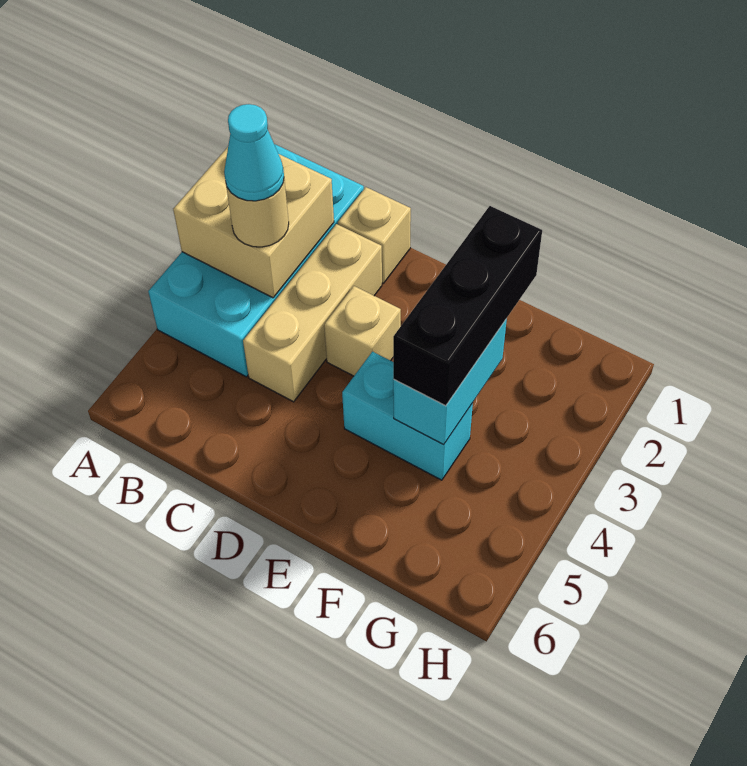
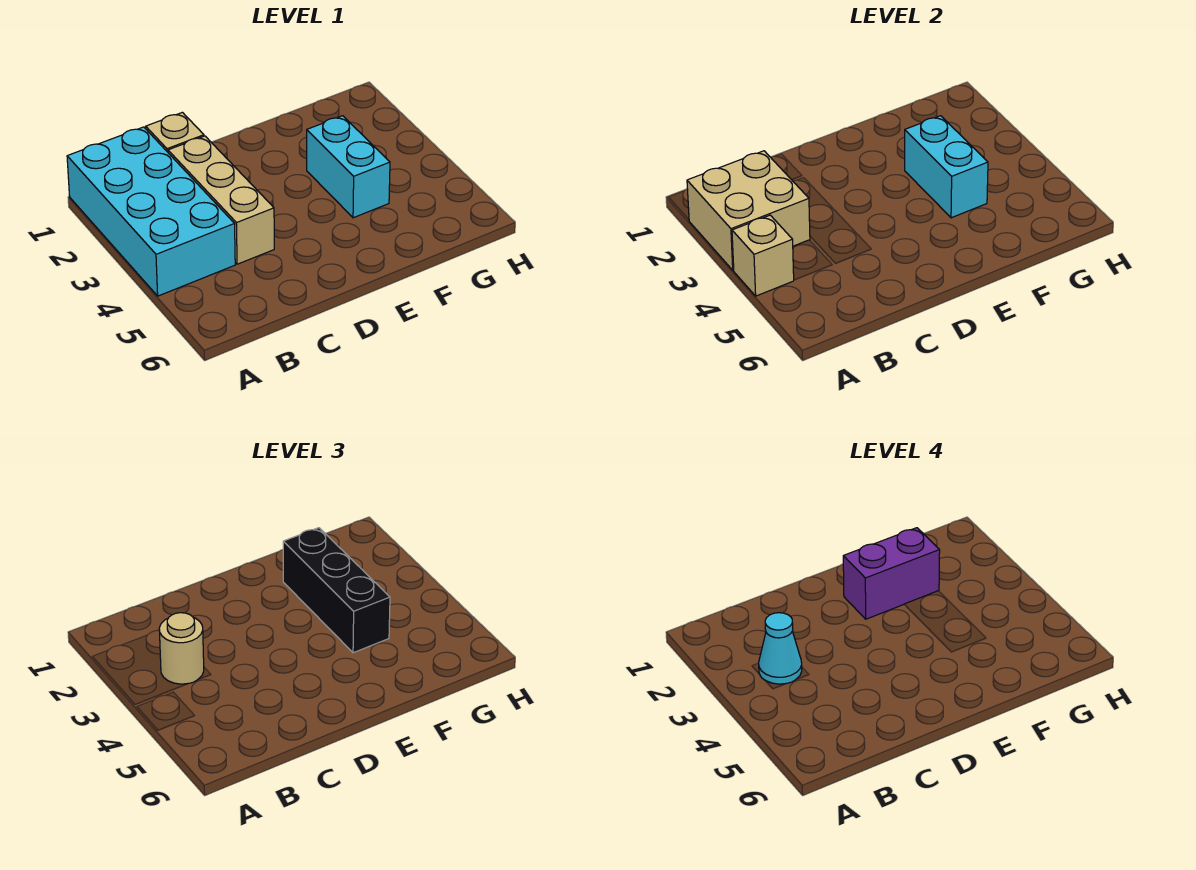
tan brick D3 level 1 -> tan brick A4 level 2
none -> purple brick E2:F2 level 4
cyan brick E4:F4 level 1 -> cyan brick F3:F4 level 1

